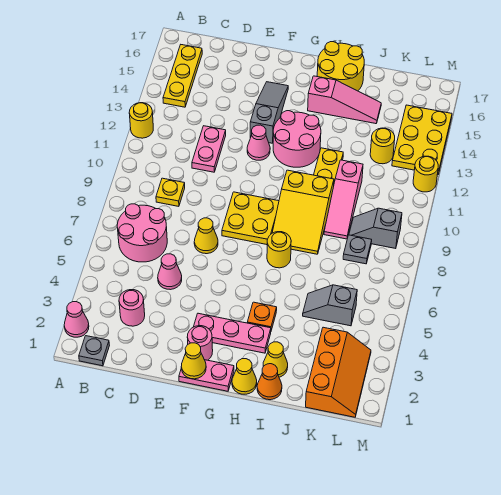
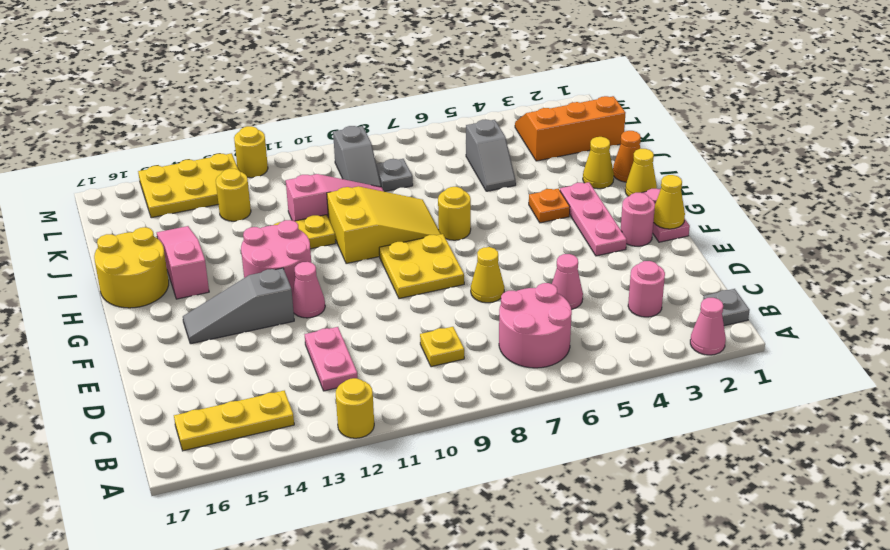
pink plate D11:D12 level 1 -> pink plate C12:D12 level 1

